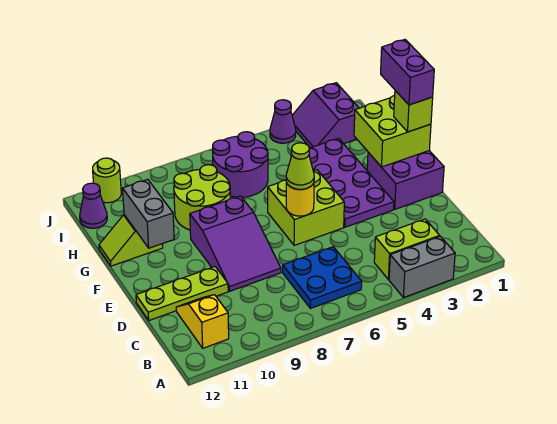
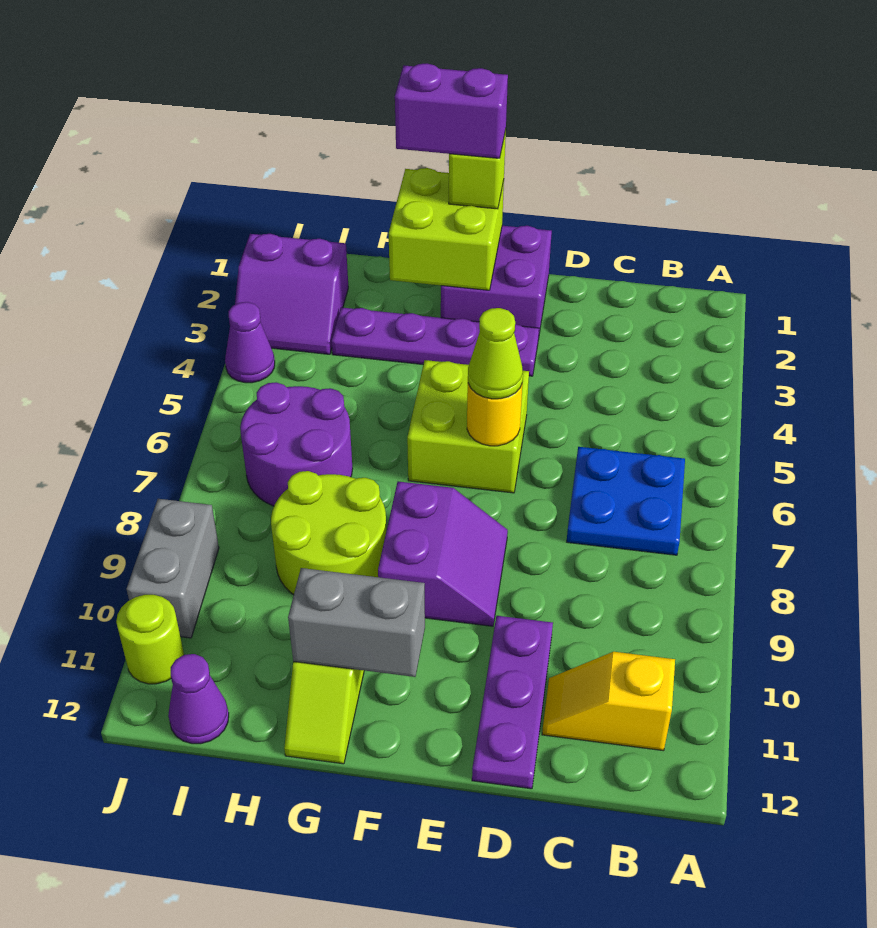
grey brick A3:A4 level 1 -> grey brick J9:J10 level 1
lime brick B3:B4 level 1 -> none
purple slope D8:F9 level 1 top F -> purple slope E8:F9 level 1 top F
lime plate D10:D12 level 1 -> purple plate D10:D12 level 1
purple plate E3:H4 level 1 -> purple plate E3:H3 level 1

